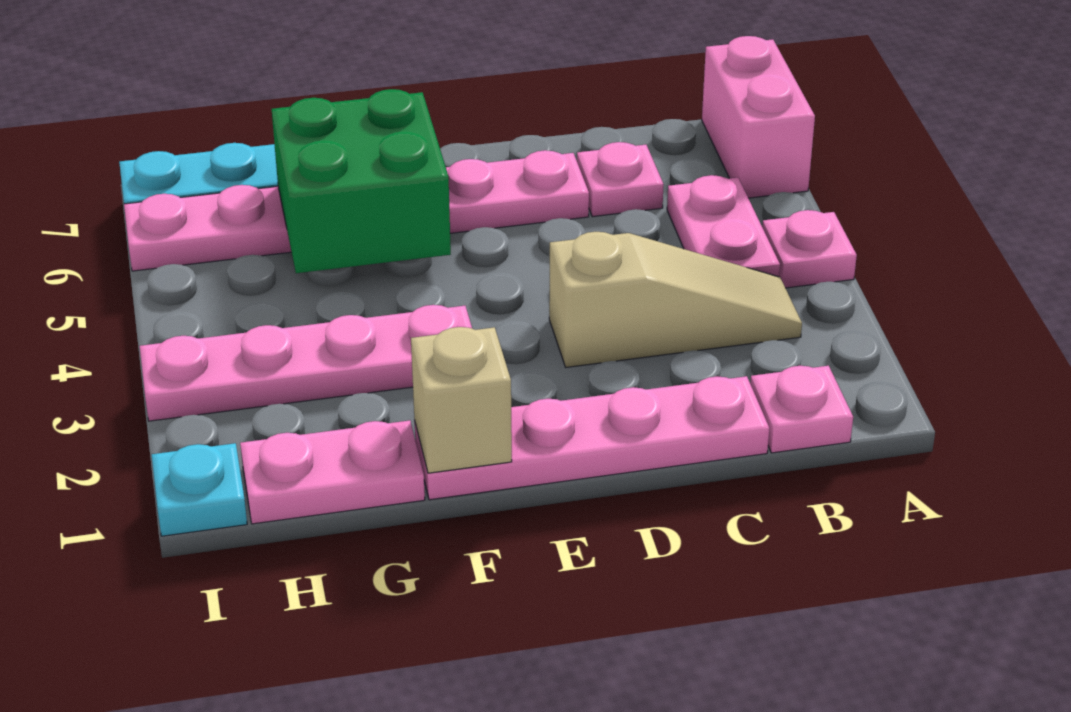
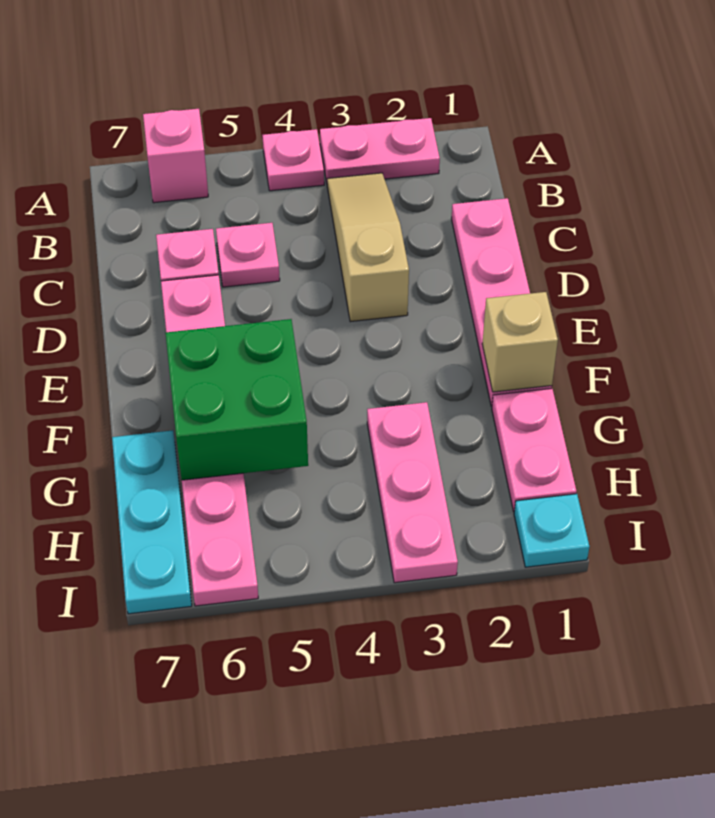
pink brick A6:A7 level 1 -> pink brick A6 level 1
pink plate B1 level 1 -> pink plate C5 level 1
pink plate B4:B5 level 1 -> pink plate A2:A3 level 1
pink plate F3:I3 level 1 -> pink plate G3:I3 level 1

